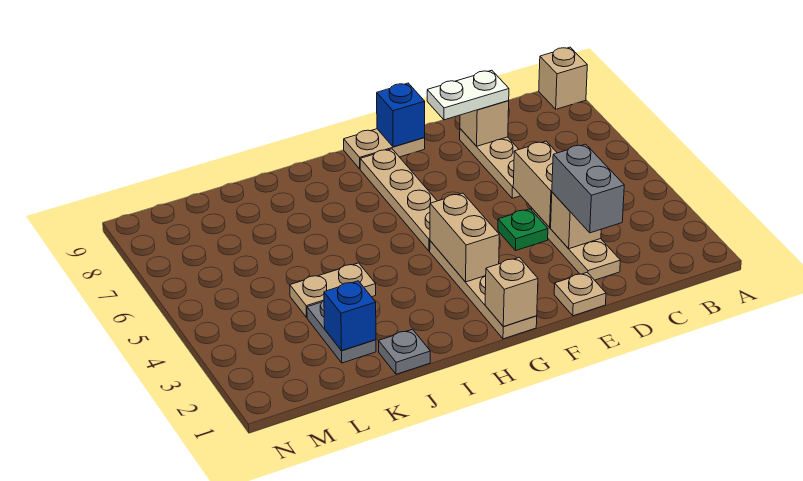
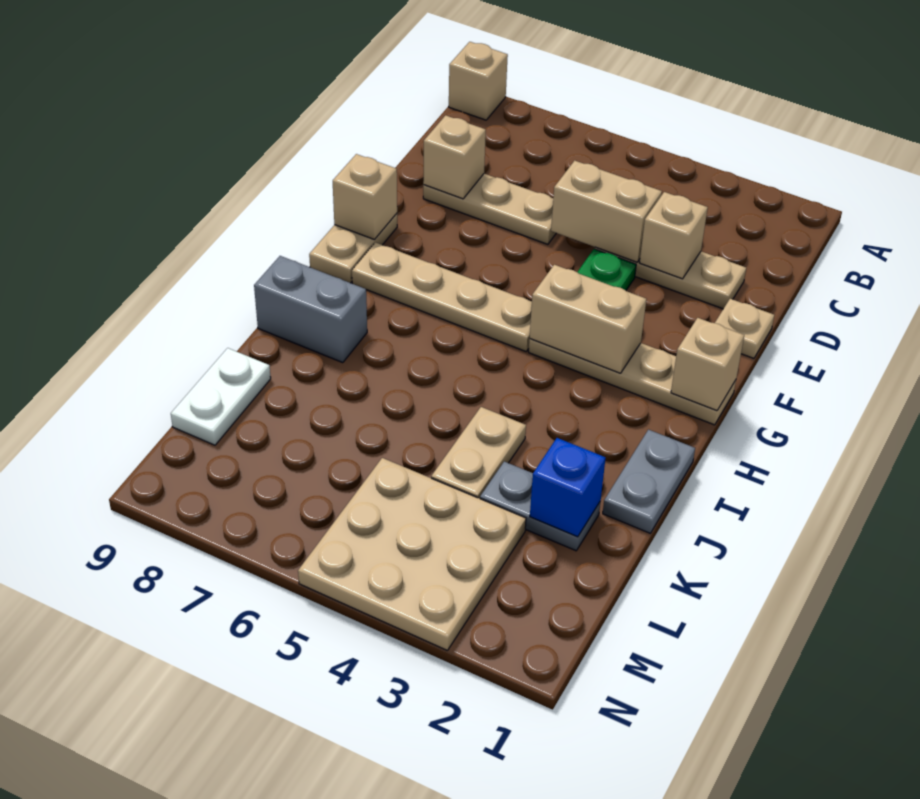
grey brick D2:D3 level 3 -> grey brick I8:I9 level 1
white plate D8:E8 level 3 -> white plate K9:L9 level 1
blue brick F9 level 2 -> tan brick F9 level 2
grey plate J1 level 1 -> grey plate I1:J1 level 1
none -> tan plate L3:N5 level 1

